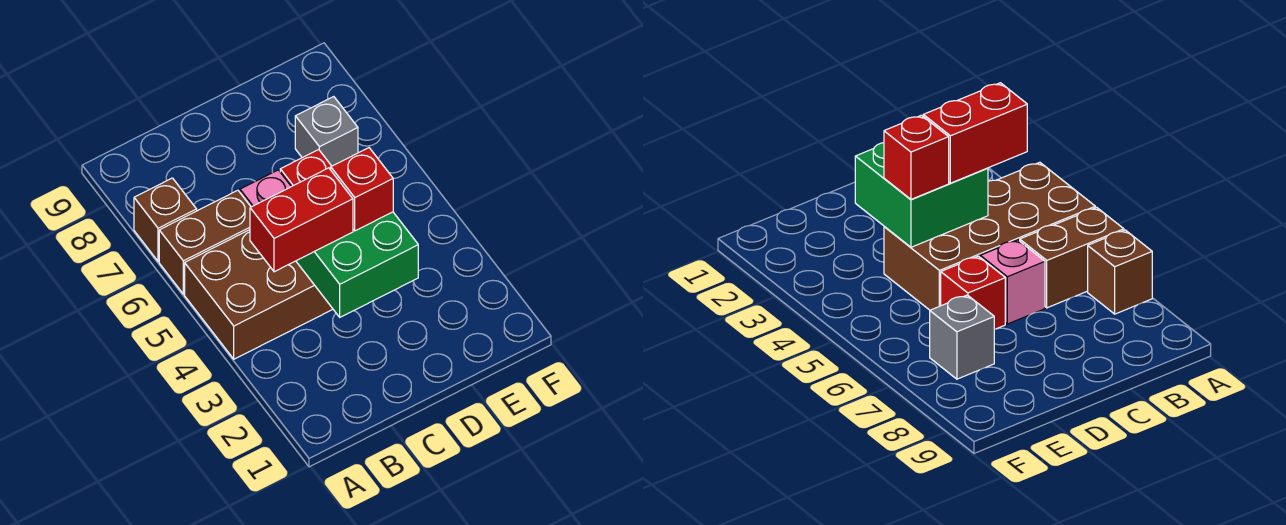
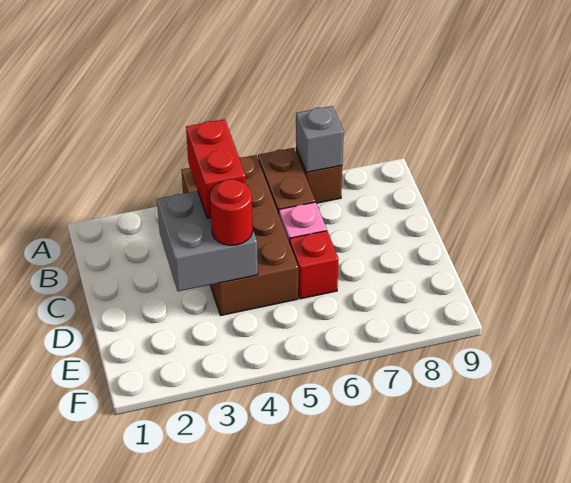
green brick C3:D4 level 2 -> grey brick C3:D4 level 2
red brick D4 level 3 -> red round brick D4 level 3
grey brick E7 level 1 -> grey brick A7 level 2

